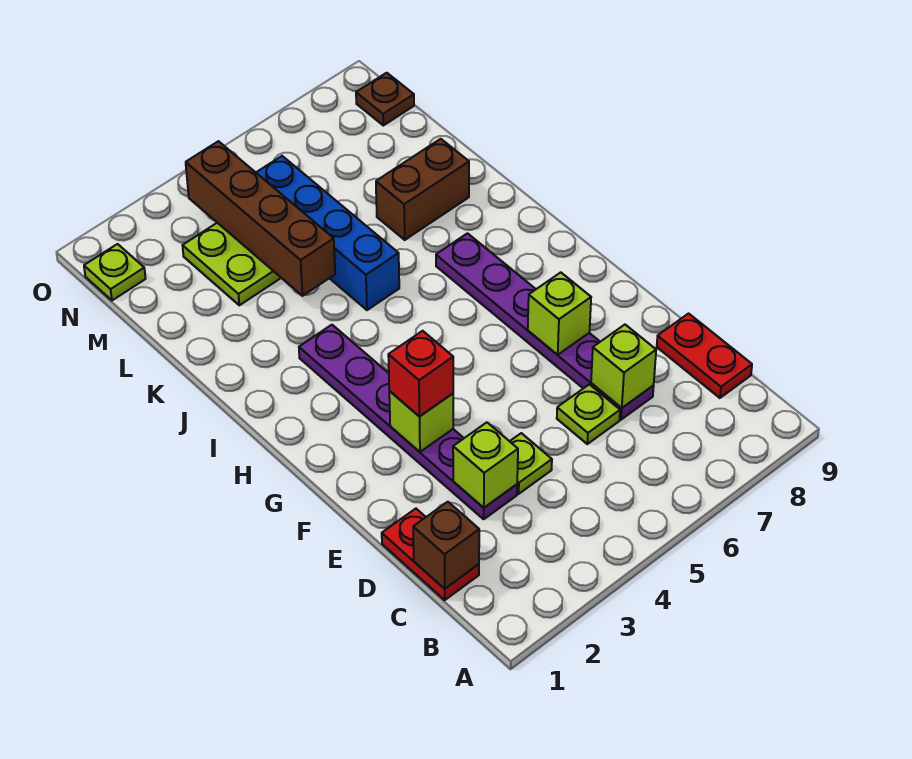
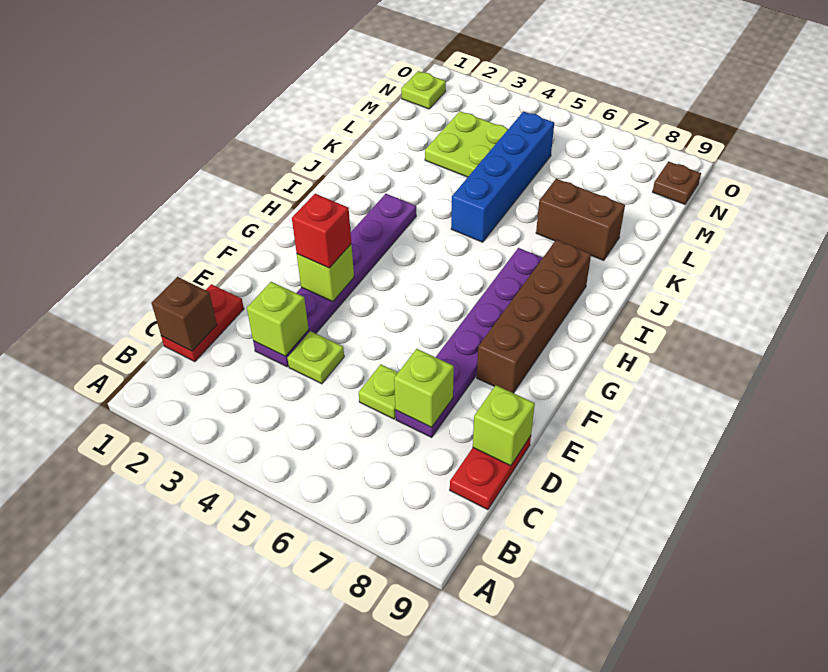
lime brick F7 level 2 -> lime brick D9 level 2
brown brick K4:N4 level 2 -> brown brick F8:I8 level 1

